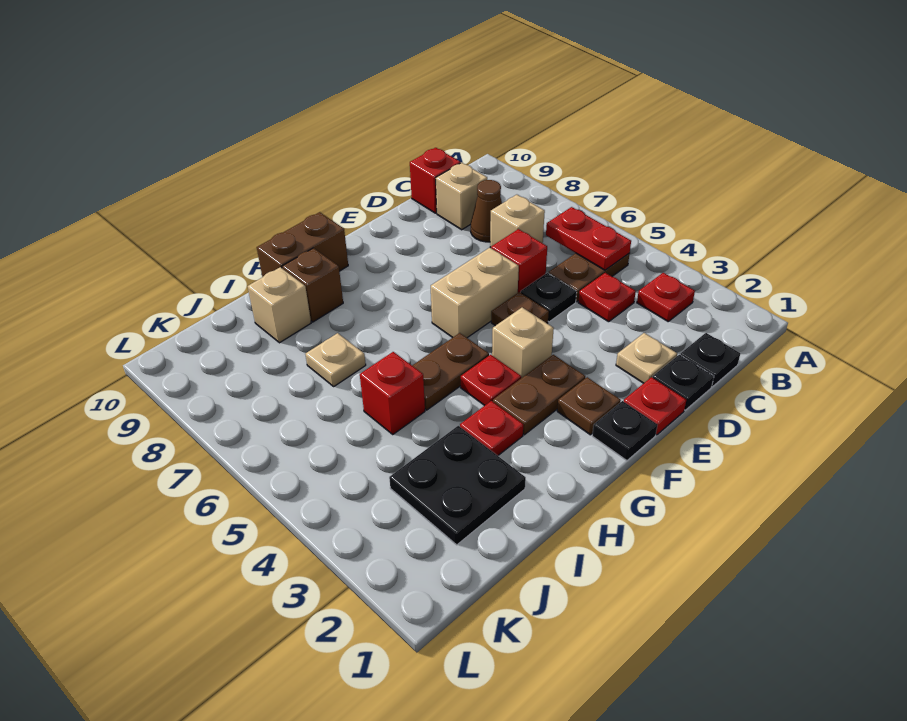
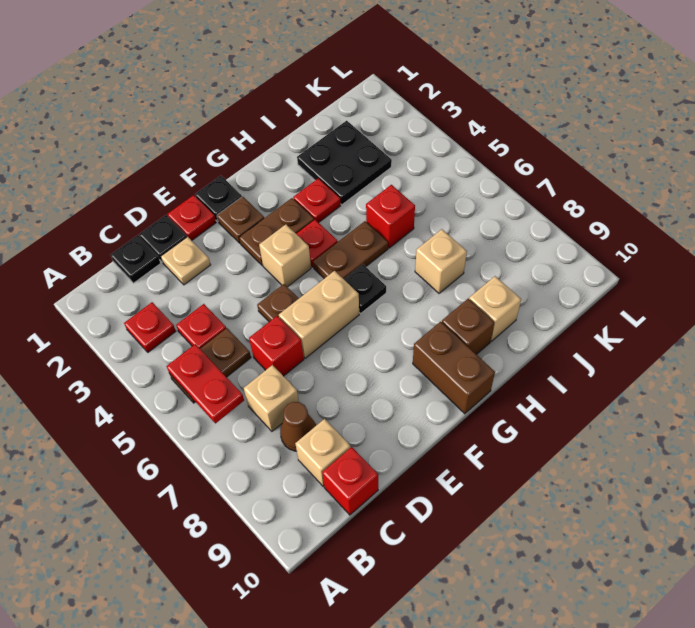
black plate D5 level 1 -> black plate G6 level 1
brown brick G10:H10 level 1 -> brown brick G9:G10 level 1
tan plate I7 level 1 -> tan brick I7 level 1

